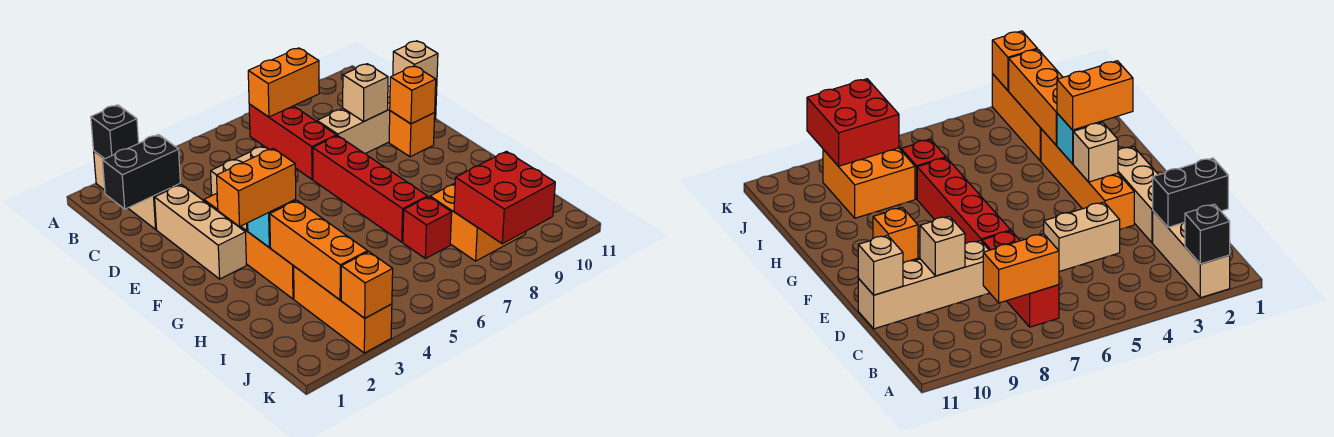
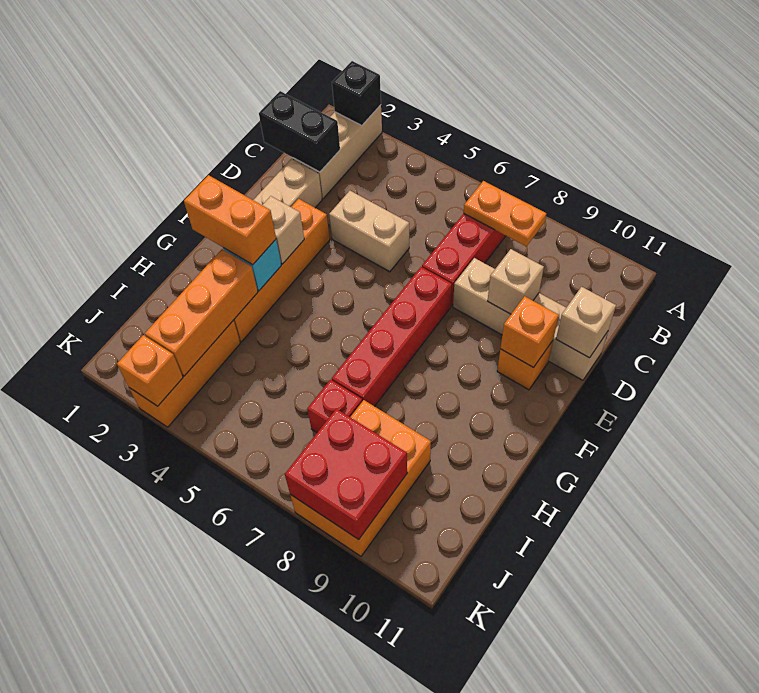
orange brick B7:B8 level 2 -> orange plate B7:B8 level 2
orange brick I8:J9 level 1 -> orange brick I8:K9 level 1

